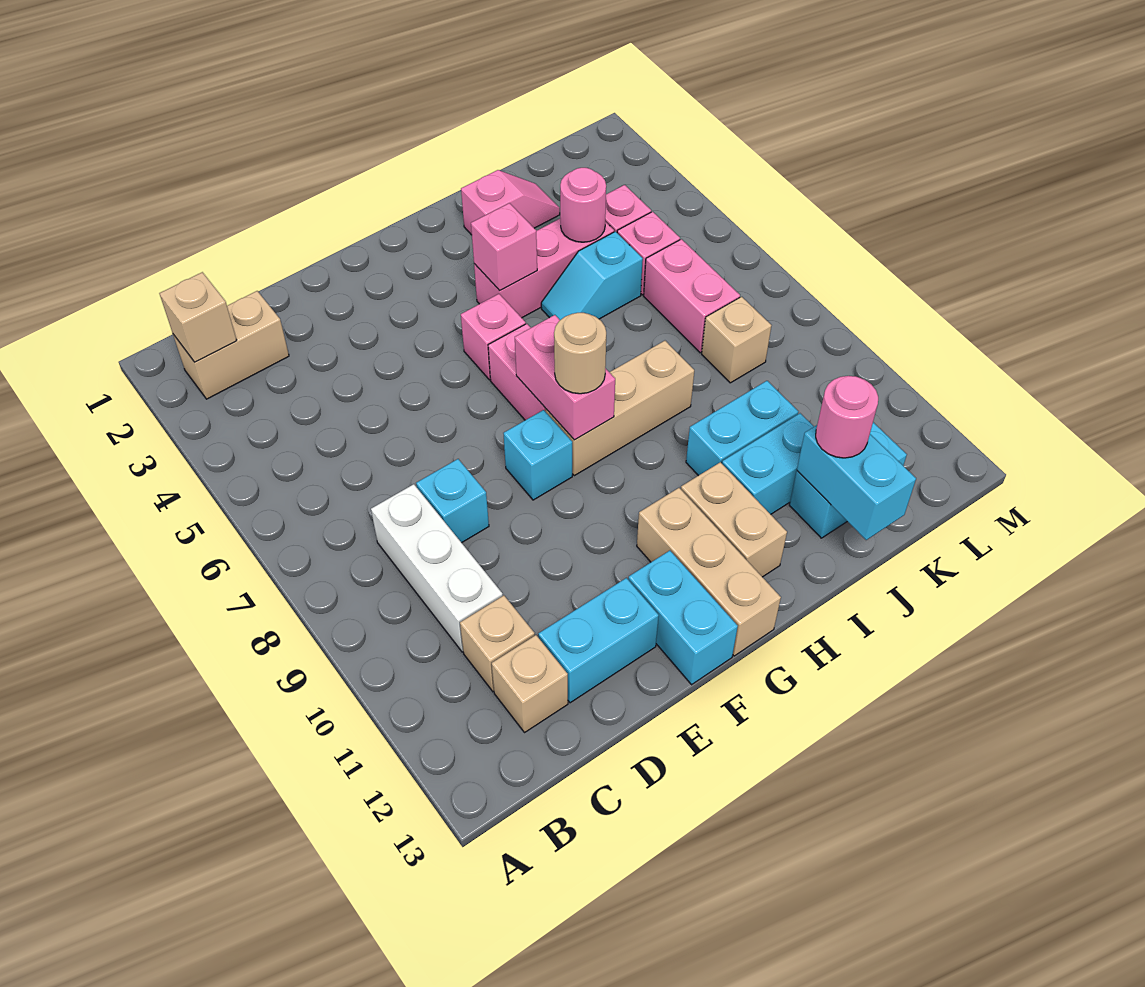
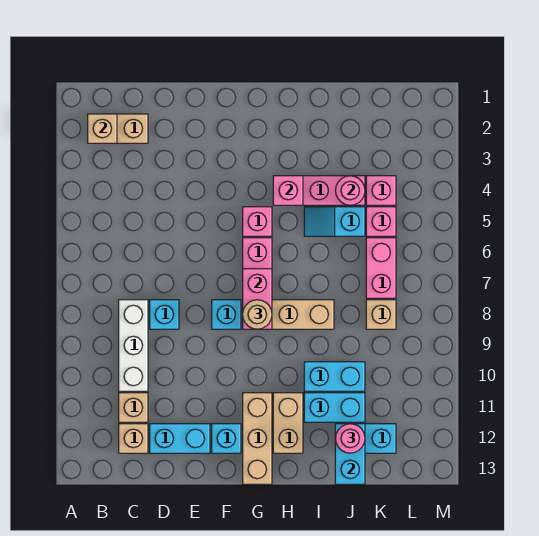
cyan brick F12:F13 level 1 -> cyan brick F12 level 1
pink slope I2:J2 level 1 top I -> none

